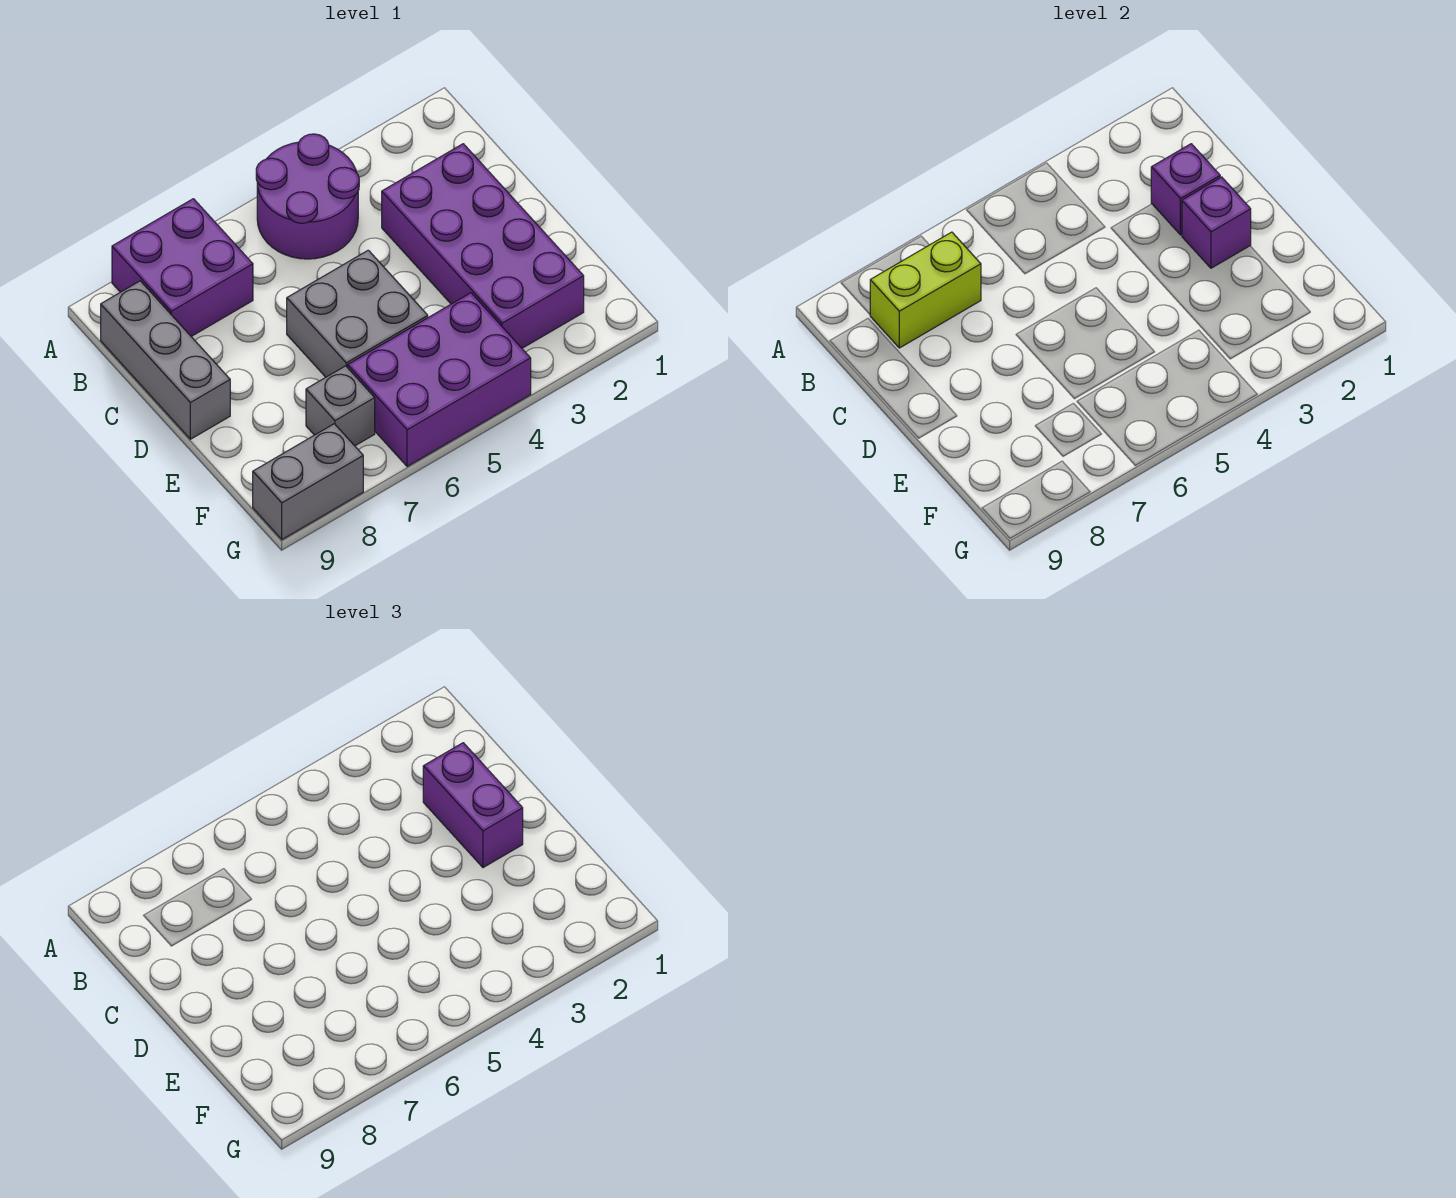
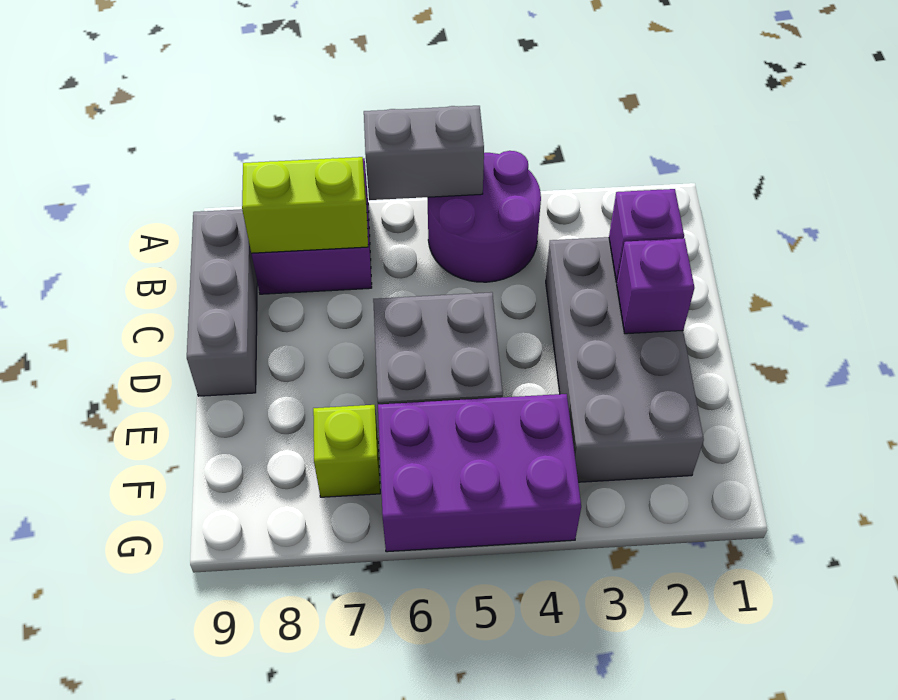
purple brick C2:F3 level 1 -> grey brick C2:F3 level 1
purple brick C2:D2 level 3 -> none
grey brick F7 level 1 -> lime brick F7 level 1
grey brick G8:G9 level 1 -> grey brick A5:A6 level 2

